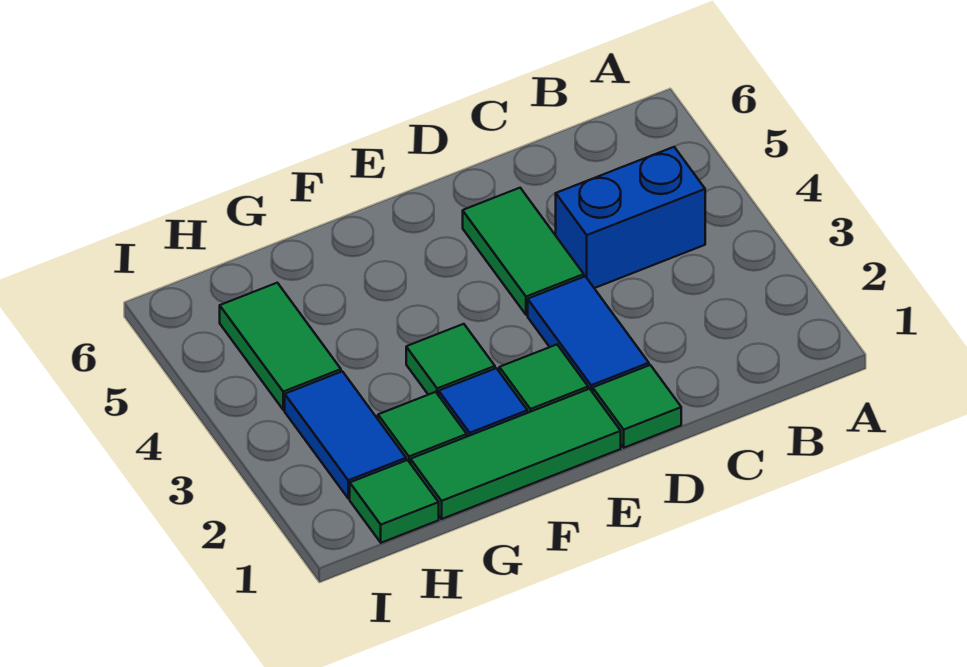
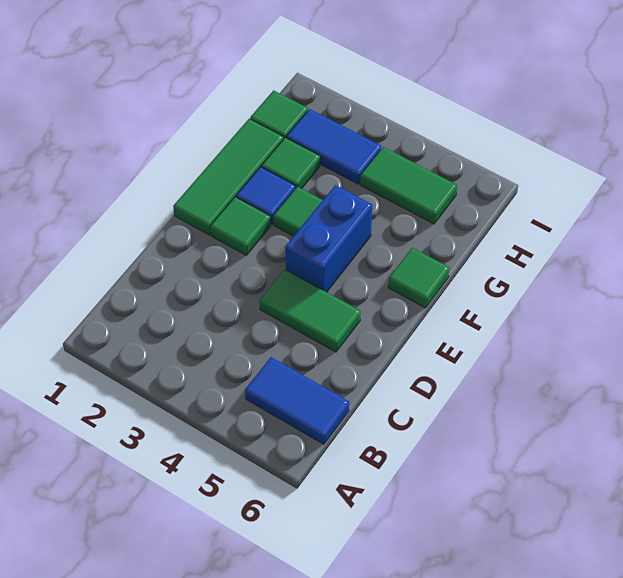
blue brick B4:C4 level 1 -> blue brick E4:F4 level 1
green tile D1 level 1 -> green tile F6 level 1
blue tile D2:D3 level 1 -> blue tile B5:B6 level 1

